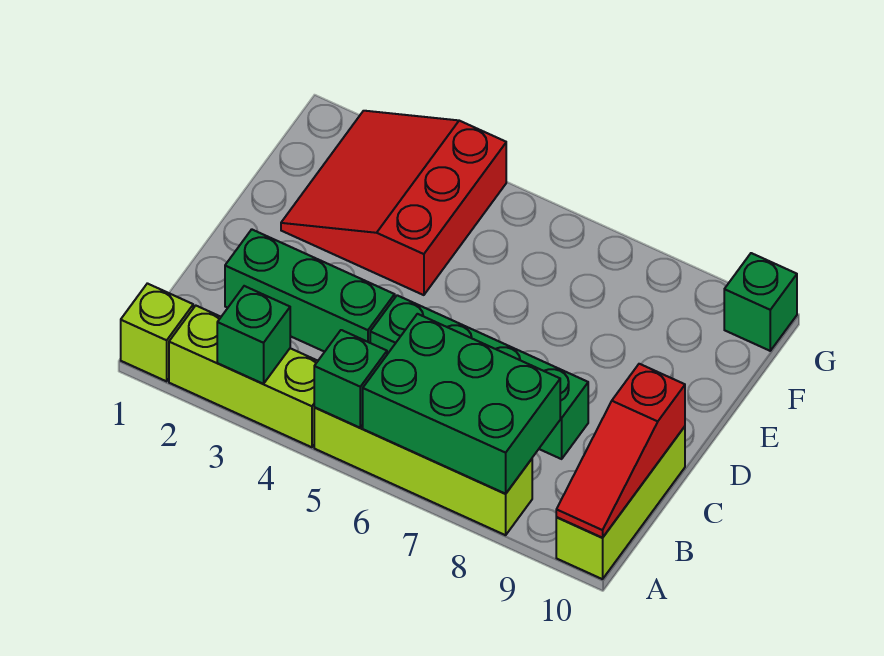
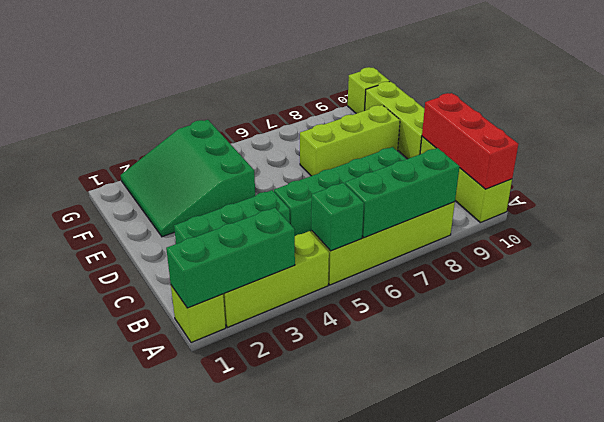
green brick A3 level 2 -> green brick A1:A3 level 2
green brick A6:B8 level 2 -> green brick A6:A8 level 2
red slope A10:C10 level 2 top C -> red brick A10:C10 level 2
none -> lime brick D10:F10 level 1
red slope E2:G4 level 1 top 4 -> green slope E2:G4 level 1 top 4
none -> lime brick E7:E9 level 1
green brick G10 level 1 -> lime brick G10 level 1

